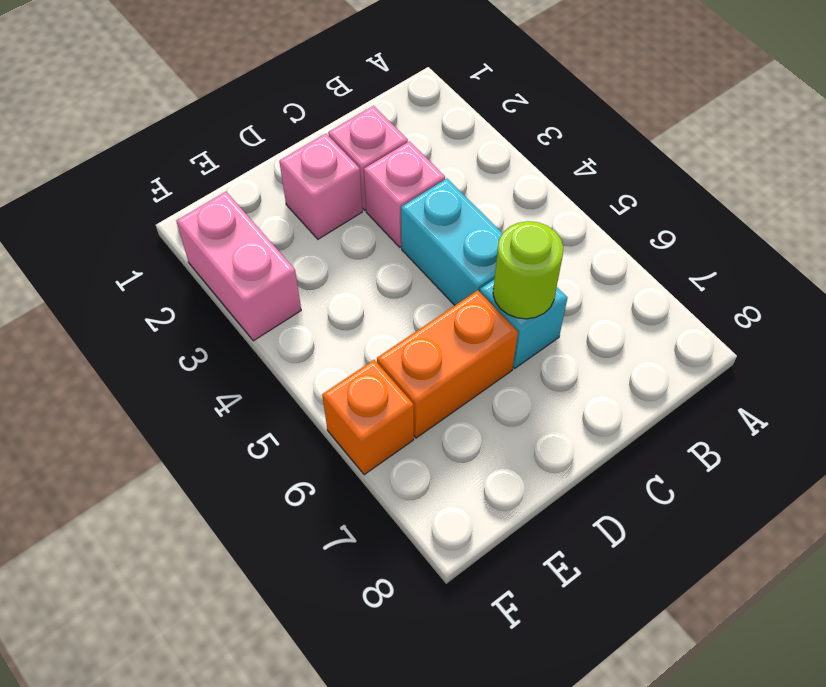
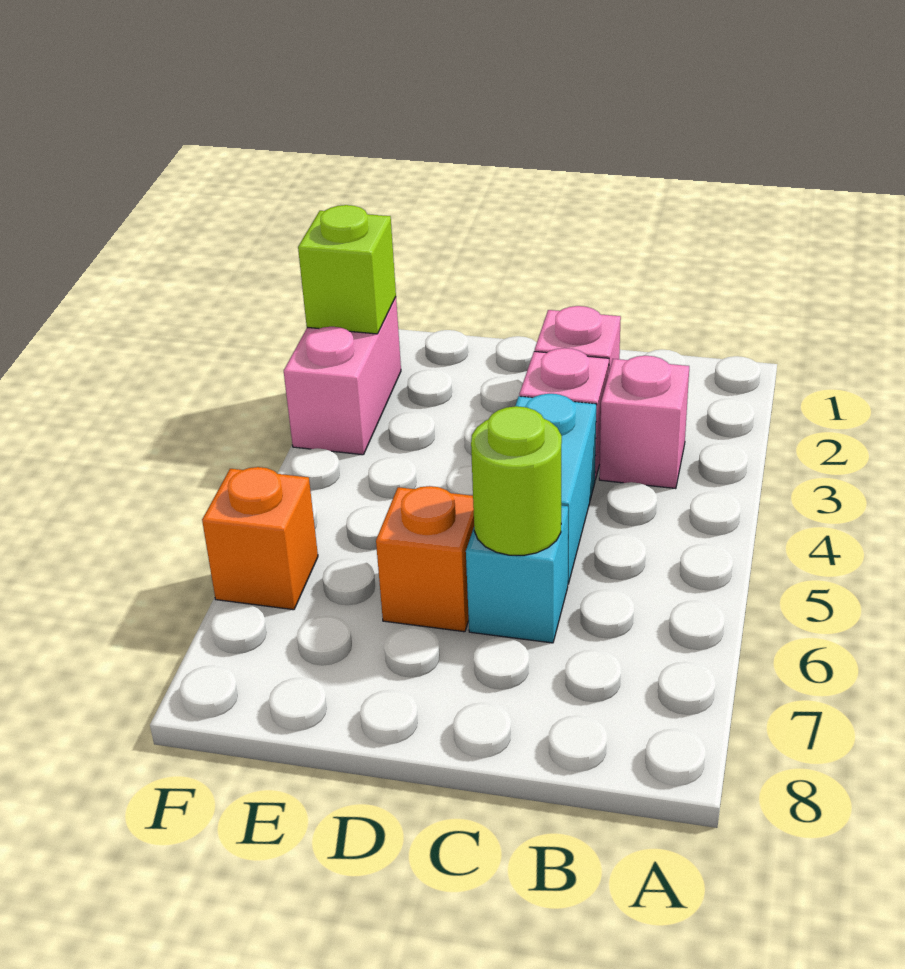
pink brick D2 level 1 -> pink brick B3 level 1
orange brick D6:E6 level 1 -> orange brick D6 level 1
none -> lime brick F2 level 2

